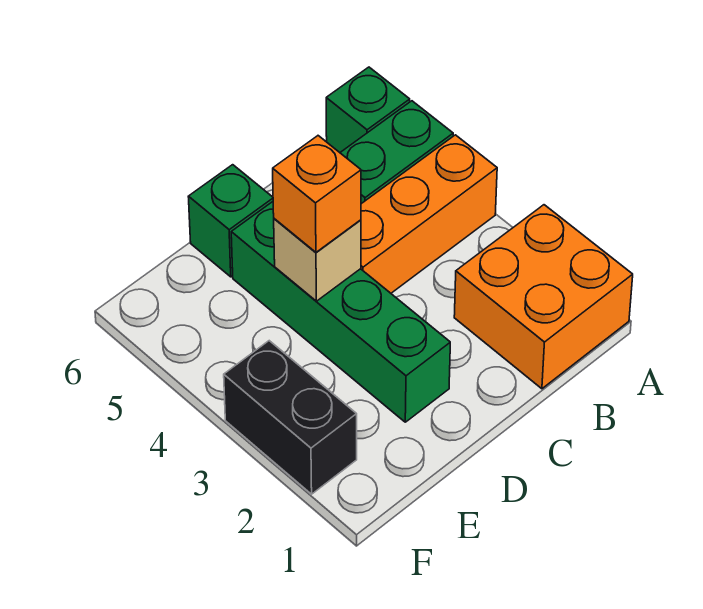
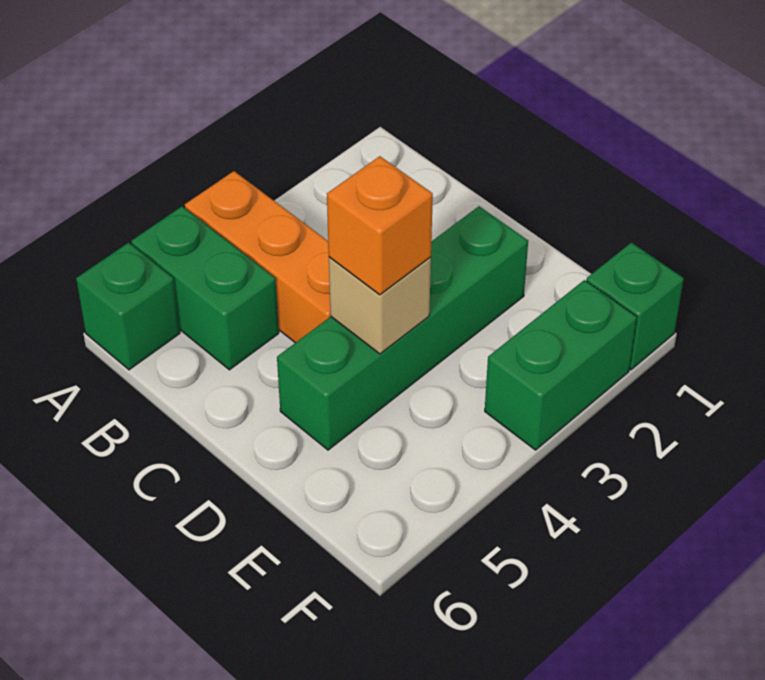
orange brick A1:B2 level 1 -> none
green brick D6 level 1 -> green brick F1 level 1
black brick F2:F3 level 1 -> green brick F2:F3 level 1

